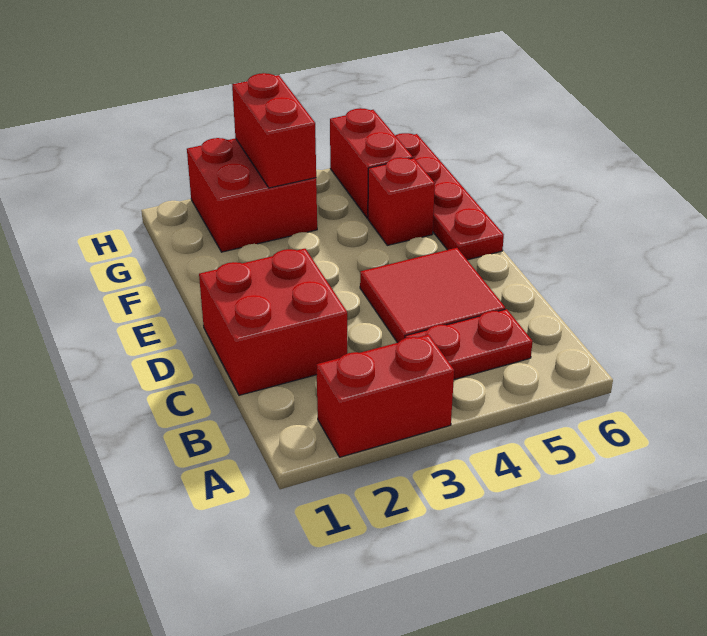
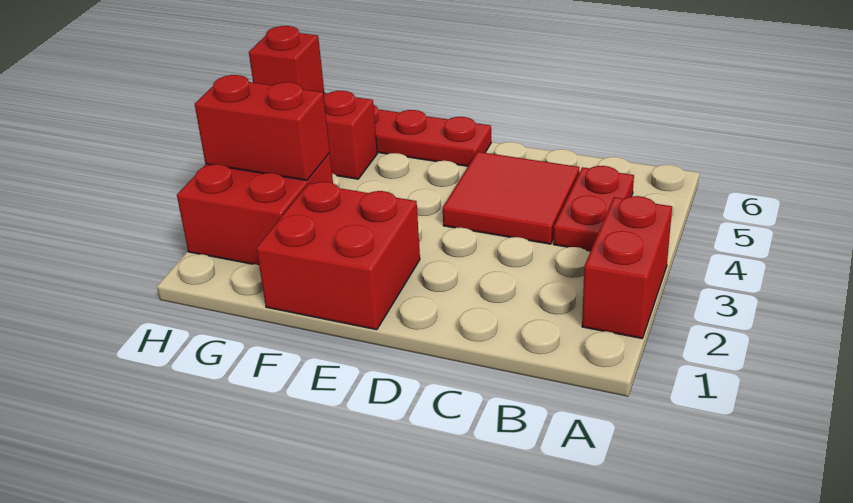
red brick C1:D2 level 1 -> red brick E1:F2 level 1
red brick F5 level 1 -> red brick H5 level 2

